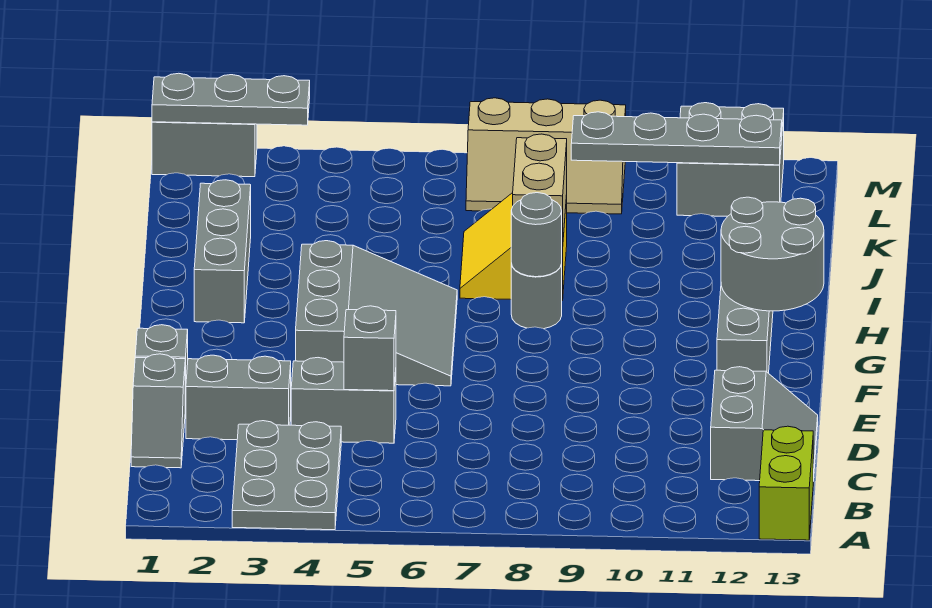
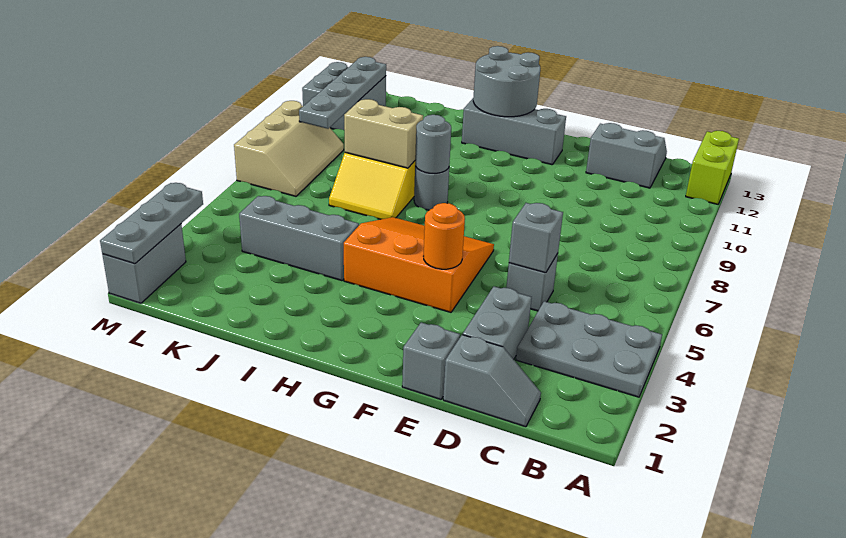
lime brick A13:B13 level 1 -> lime brick A12:A13 level 1
grey brick D4:D5 level 1 -> grey brick D5 level 1
grey slope F4:H6 level 1 top 4 -> orange slope F4:H6 level 1 top 4
none -> orange round brick F4 level 2
grey brick H2:J2 level 1 -> grey brick I4:K4 level 1

